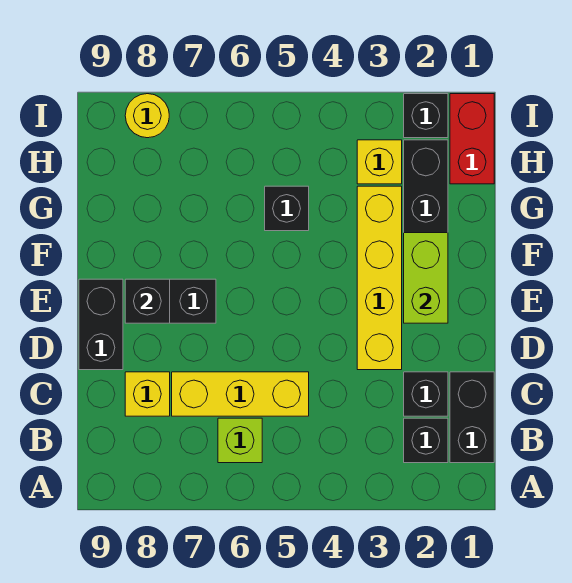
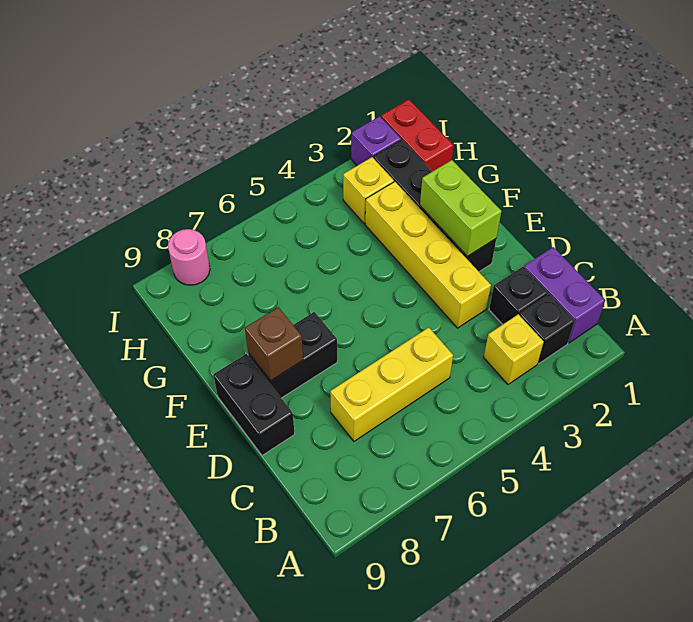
black brick B1:C1 level 1 -> purple brick B1:C1 level 1
lime brick B6 level 1 -> none
yellow brick C8 level 1 -> yellow brick B3 level 1
black brick E8 level 2 -> brown brick E8 level 2
black brick G5 level 1 -> none
black brick I2 level 1 -> purple brick I2 level 1
yellow round brick I8 level 1 -> pink round brick I8 level 1

